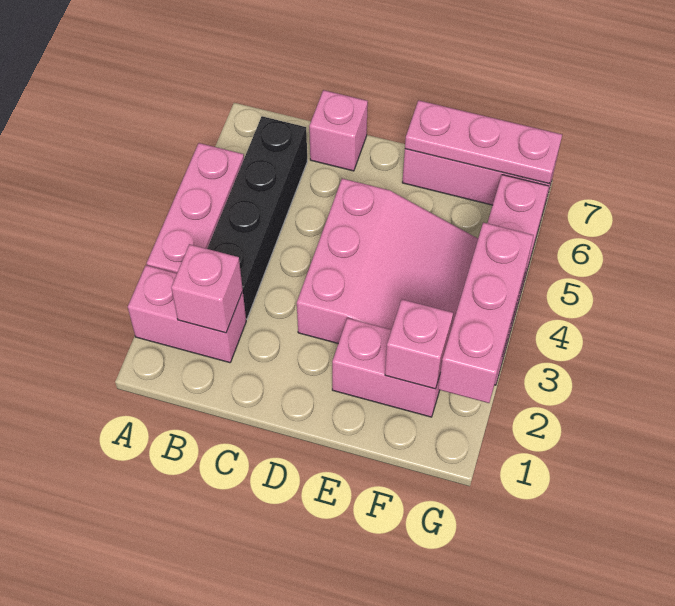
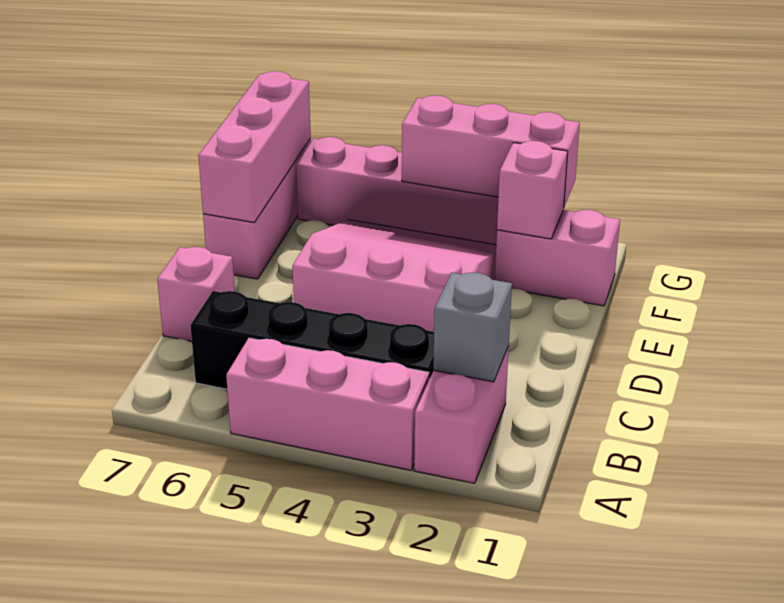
pink brick B2 level 2 -> grey brick B2 level 2
pink brick E2:F2 level 1 -> pink brick F1:F2 level 1
pink plate E7:G7 level 2 -> pink brick E7:G7 level 2

